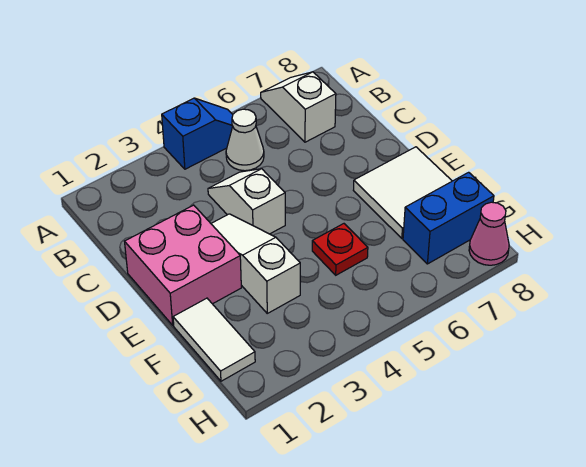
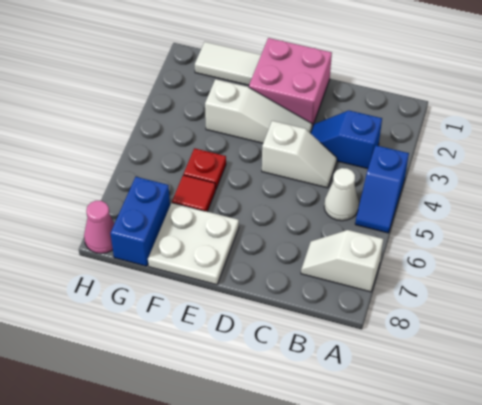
white slope A7:B7 level 1 top B -> white slope A7:B7 level 1 top A
none -> blue slope B3:C3 level 1 top B
white tile E7:F8 level 1 -> white plate E7:F8 level 1
none -> red tile F6 level 1

